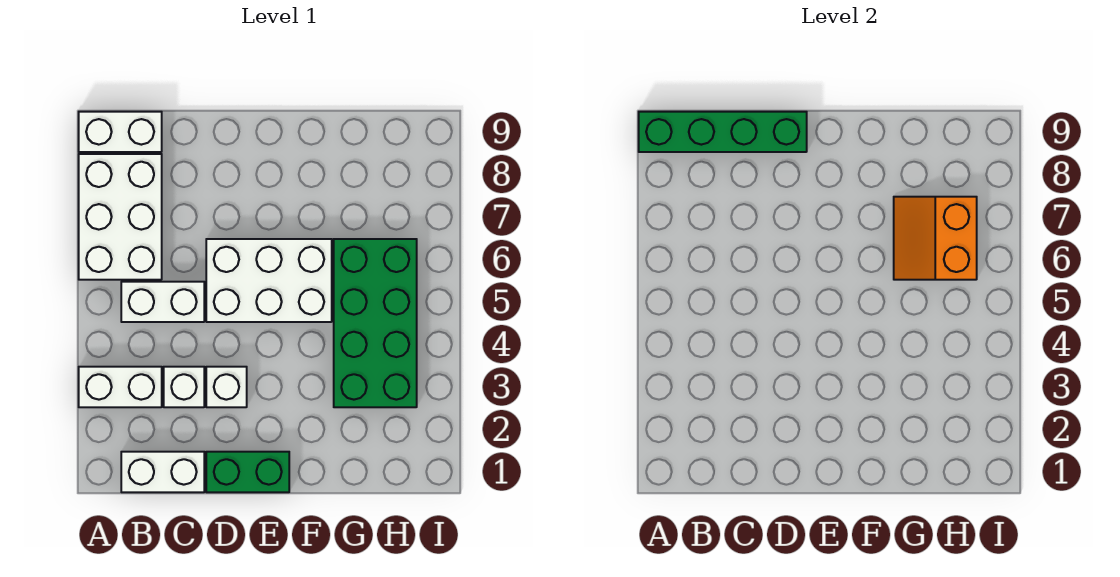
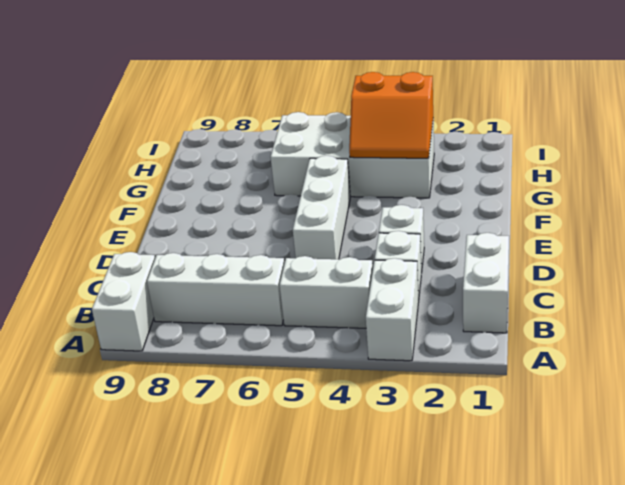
white brick A6:B8 level 1 -> white brick B6:B8 level 1
green brick A9:D9 level 2 -> none
white brick B5:C5 level 1 -> white brick B4:B5 level 1
green brick D1:E1 level 1 -> none
white brick D5:F6 level 1 -> white brick D5:F5 level 1
green brick G3:H6 level 1 -> white brick G3:H6 level 1
orange slope G6:H7 level 2 top H -> orange slope G3:H4 level 2 top H

